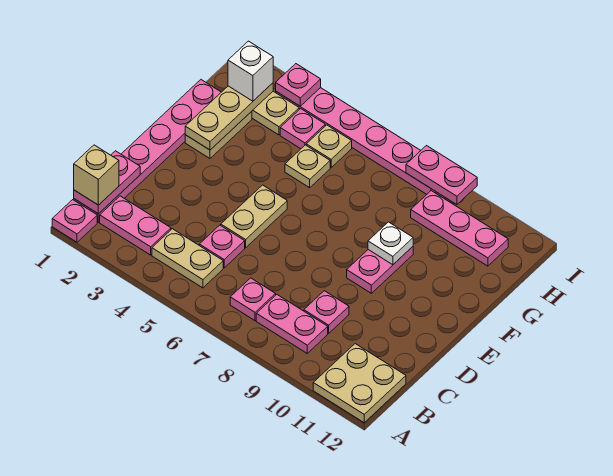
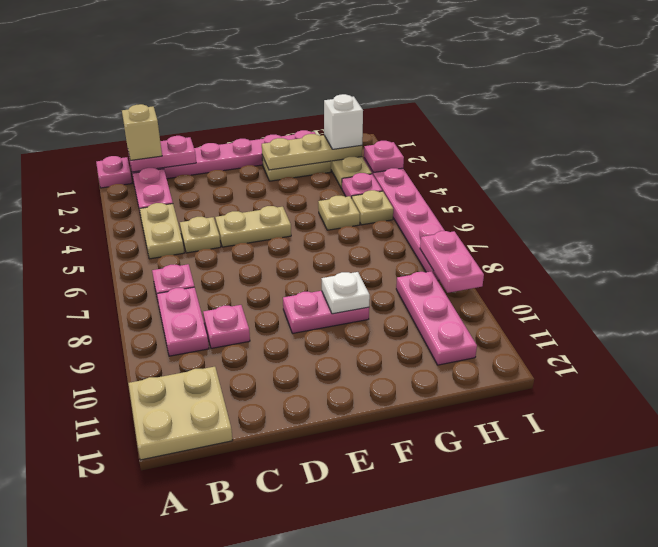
pink plate C5 level 1 -> tan plate C5 level 1

